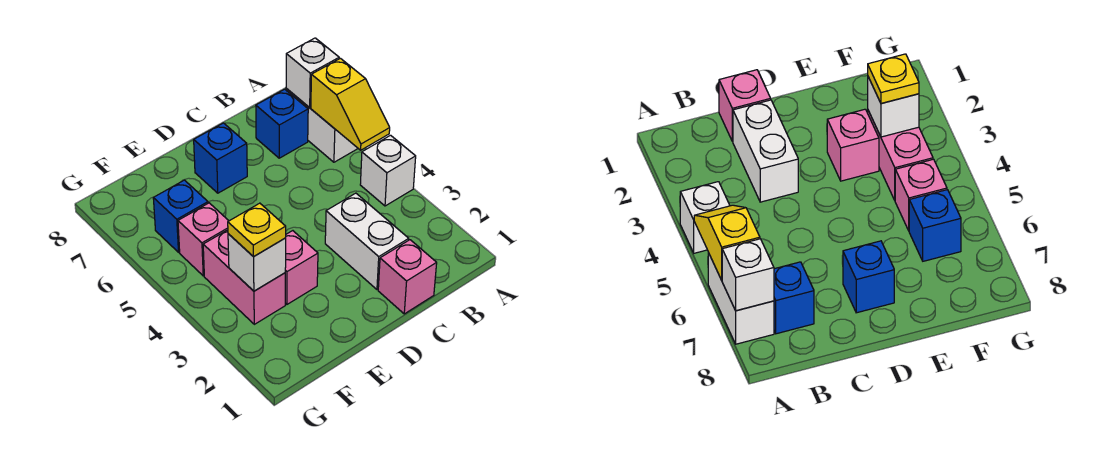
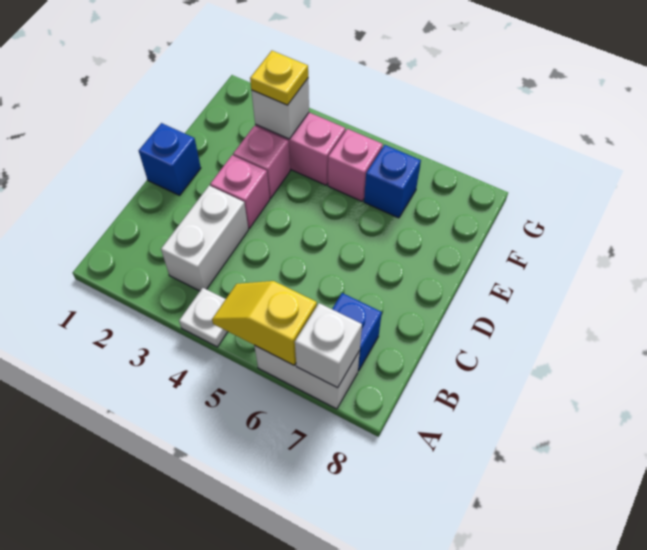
white brick A4 level 1 -> white plate A4 level 1
pink brick C1 level 1 -> pink brick D3 level 1
white brick C2:C3 level 1 -> white brick B3:C3 level 1
blue brick D7 level 1 -> blue brick D1 level 1

